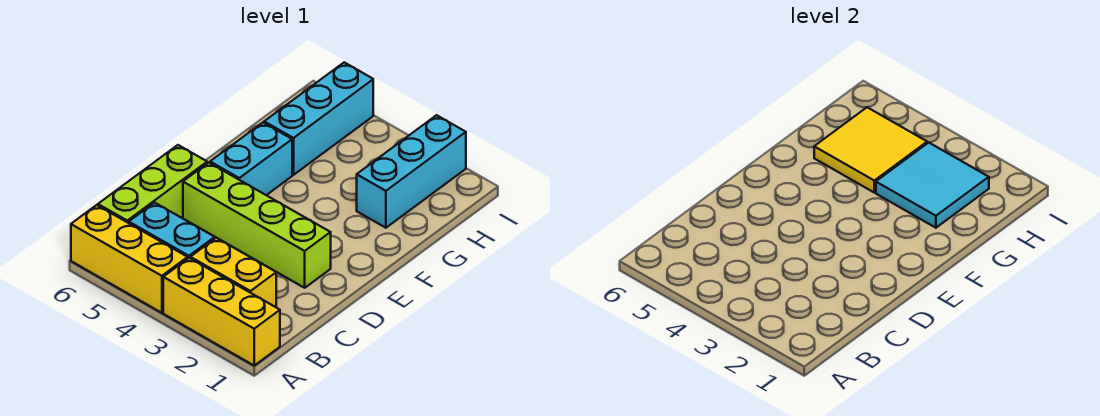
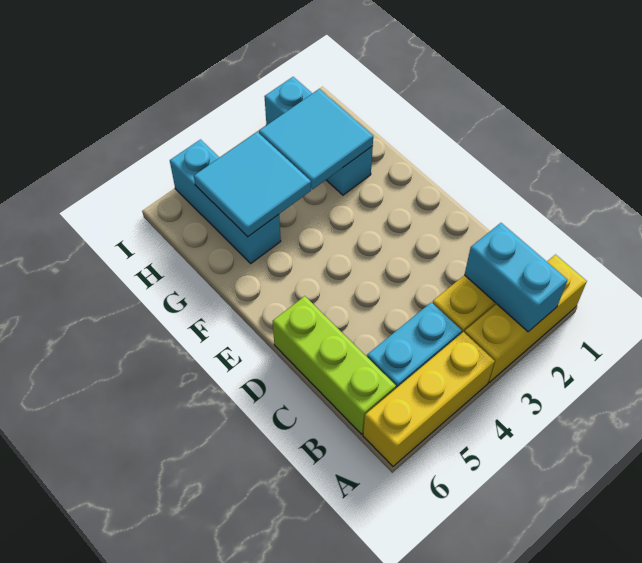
lime brick D2:D5 level 1 -> none
cyan brick E5:F5 level 1 -> cyan brick A2:B2 level 2
yellow tile G4:H5 level 2 -> cyan tile G4:H5 level 2

